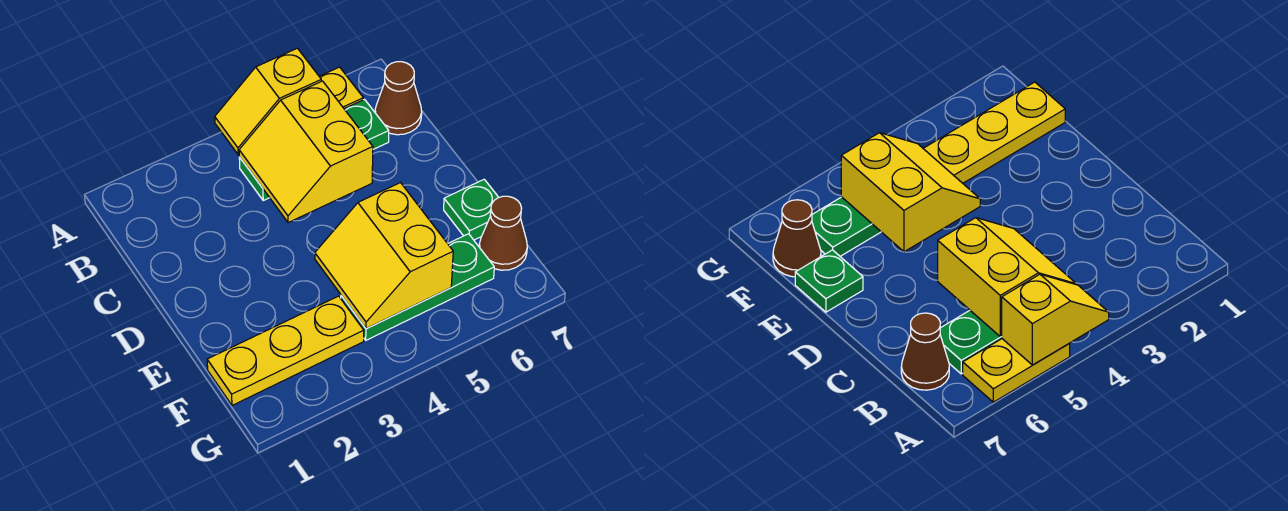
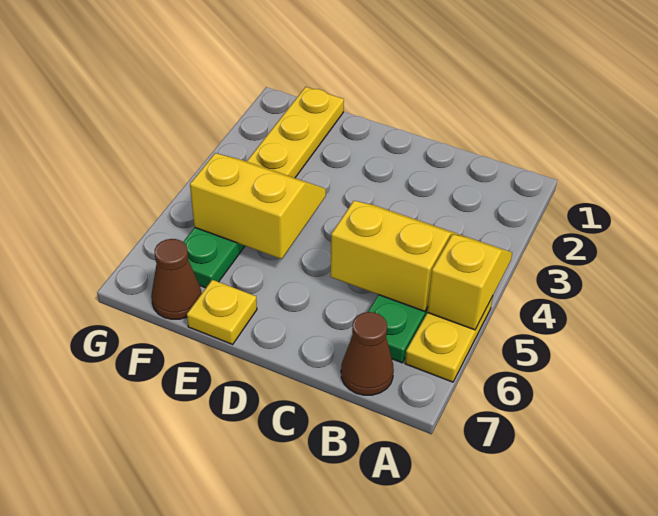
green plate E7 level 1 -> yellow plate E7 level 1

